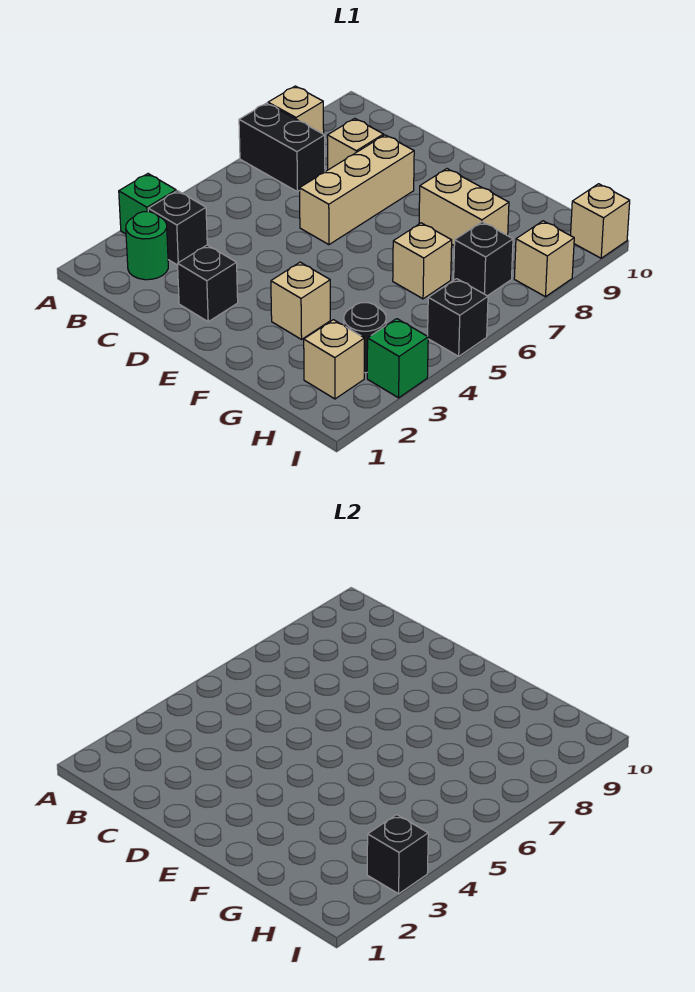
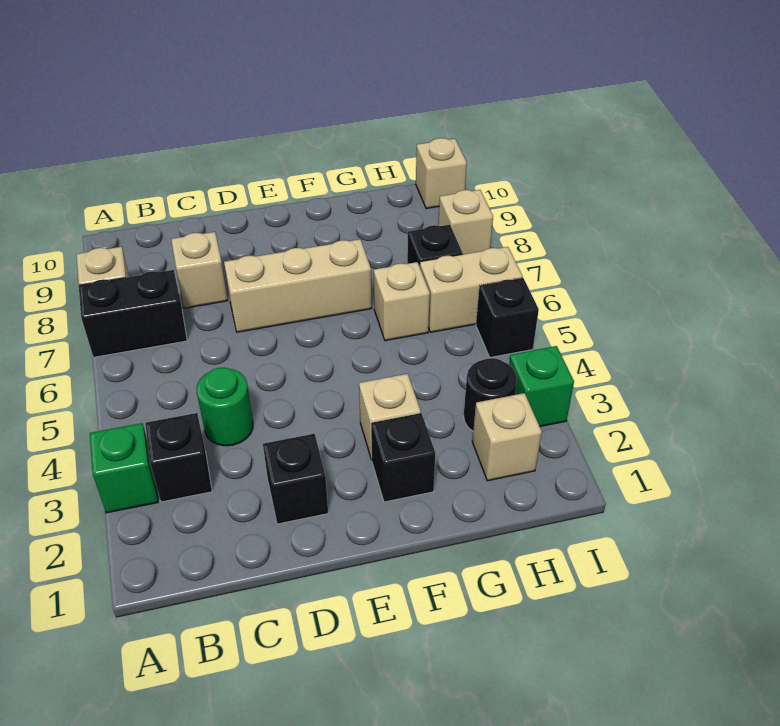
green round brick B2 level 1 -> green round brick C4 level 1
tan brick D6:D8 level 1 -> tan brick D7:F7 level 1
tan brick F8:G8 level 1 -> tan brick H6:I6 level 1
black brick I3 level 2 -> black brick F2 level 1

